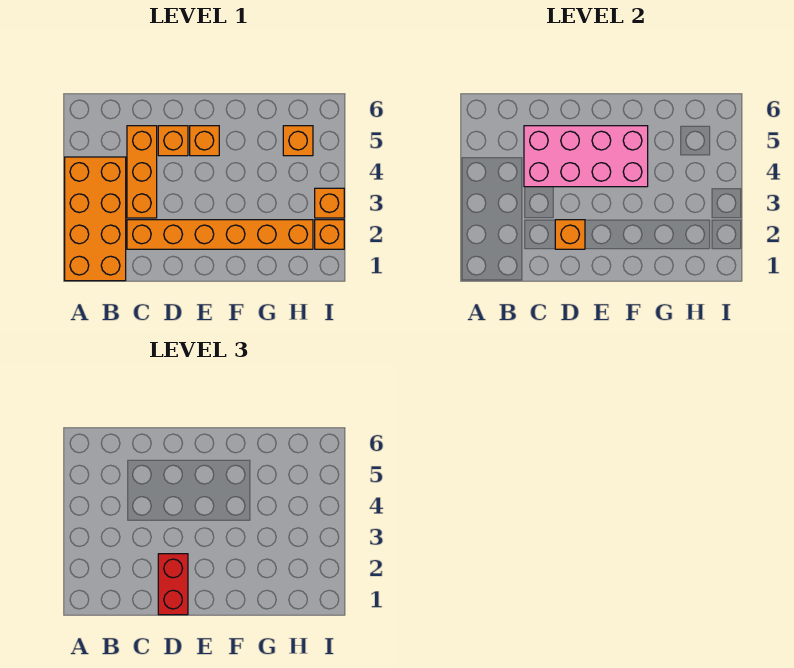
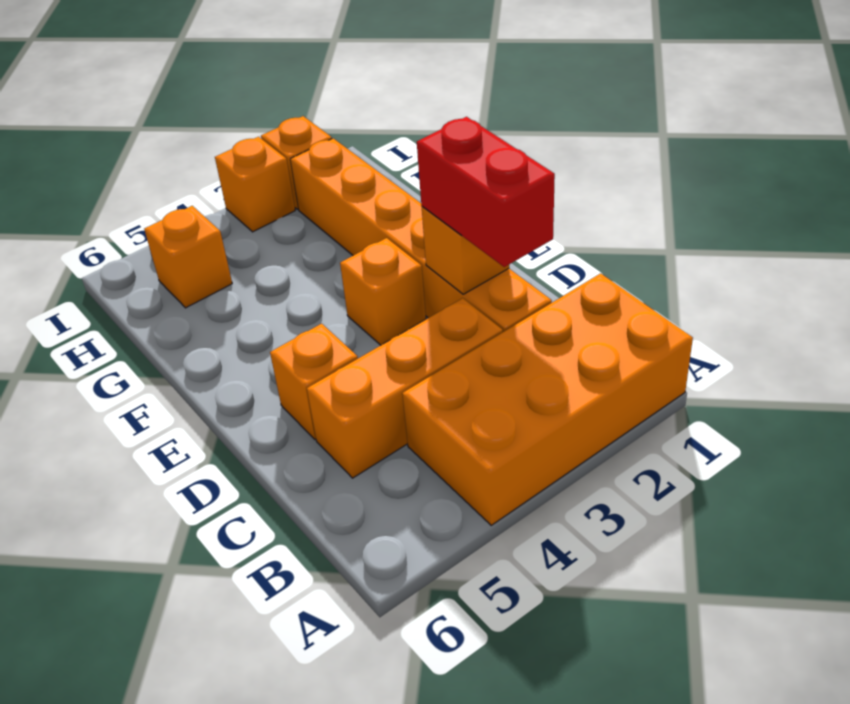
pink brick C4:F5 level 2 -> none
red brick D1:D2 level 3 -> red brick C2:D2 level 3
orange brick E5 level 1 -> orange brick E3 level 1

